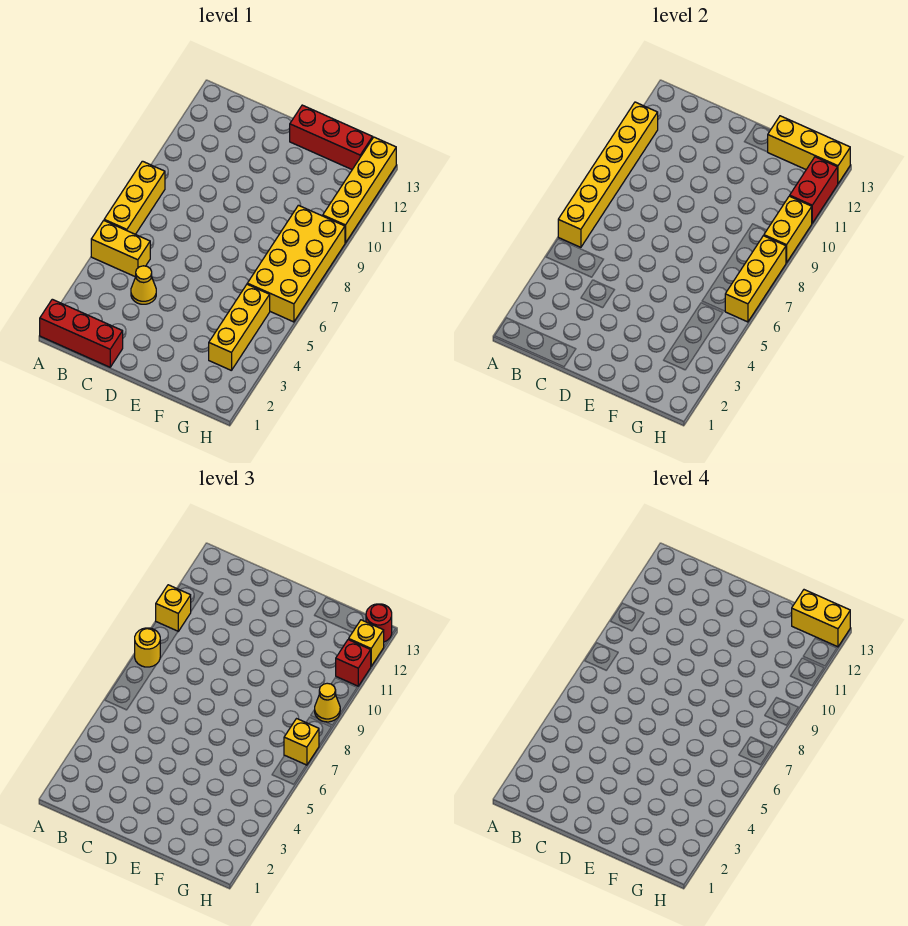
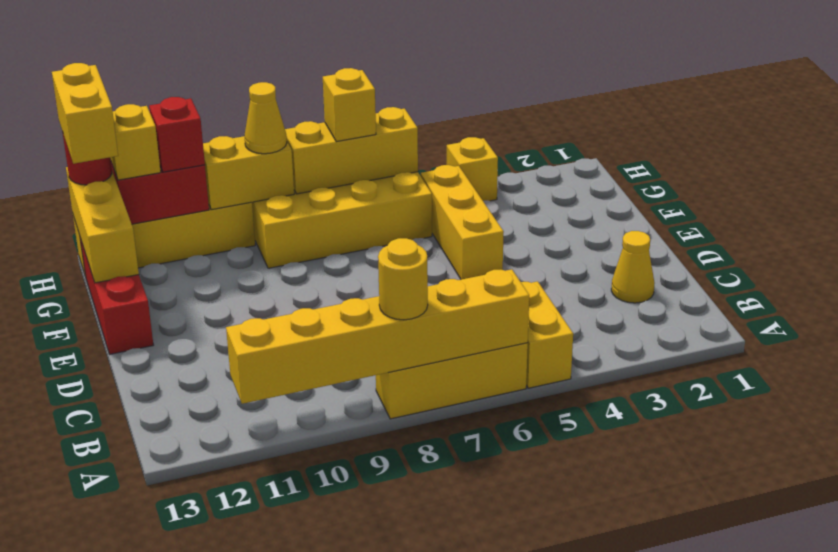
red brick A1:C1 level 1 -> none
yellow brick A10 level 3 -> yellow brick H4 level 1
yellow cone C4 level 1 -> yellow cone C2 level 1
yellow brick G3:G5 level 1 -> yellow brick E5:G5 level 1

